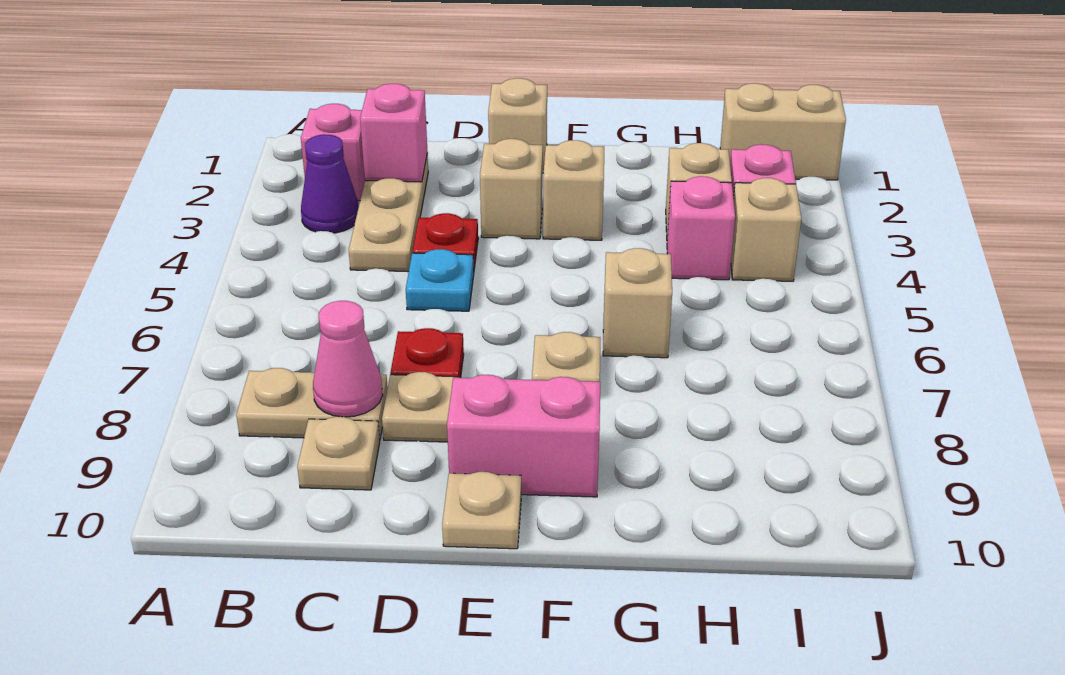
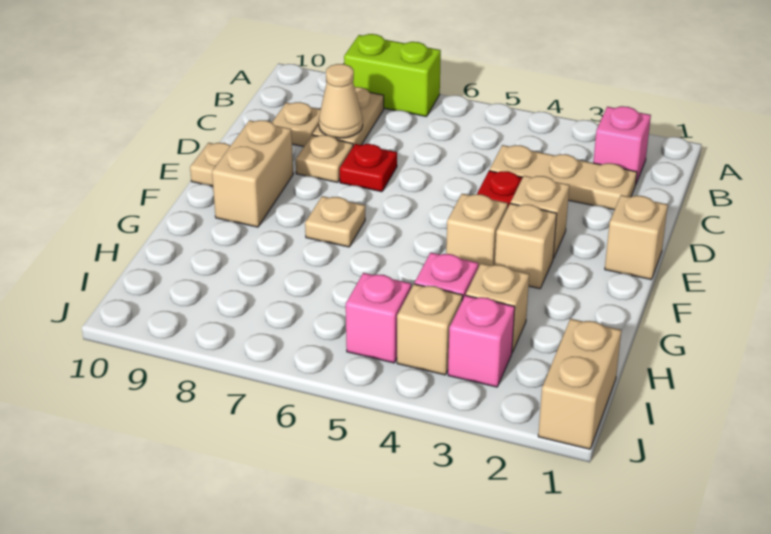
none -> lime brick A7:A8 level 1
purple cone B3 level 1 -> none
pink brick C2 level 2 -> pink brick I5 level 1
pink cone C8 level 2 -> tan cone C8 level 2
cyan plate D5 level 1 -> none
pink brick E9:F9 level 1 -> tan brick E9:F9 level 1
tan brick G6 level 1 -> tan brick F4 level 1

